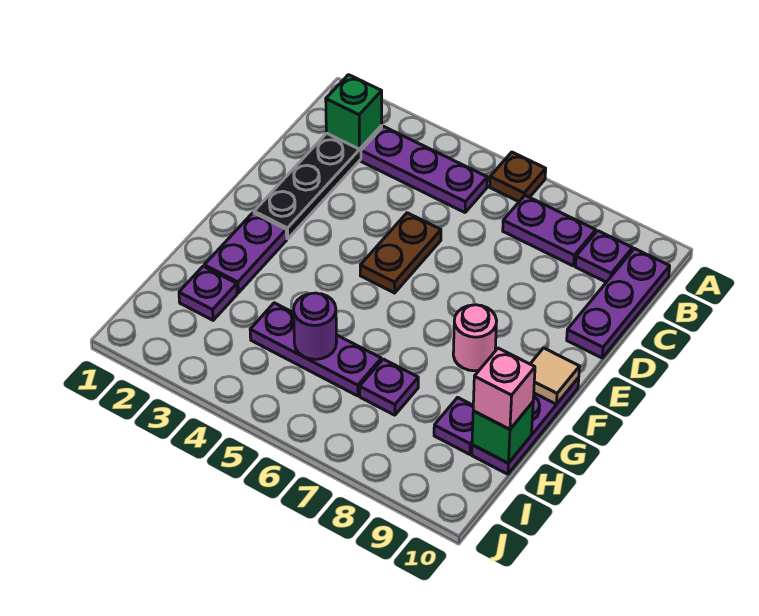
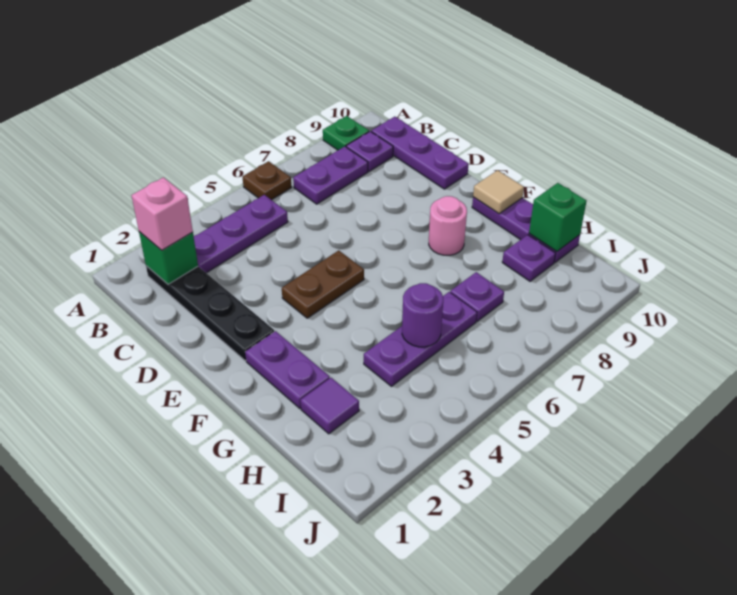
none -> green plate A9 level 1
brown plate D5:E5 level 1 -> brown plate E4:E5 level 1
purple plate H2 level 1 -> purple tile H2 level 1
pink brick H10 level 3 -> pink brick B2 level 3

